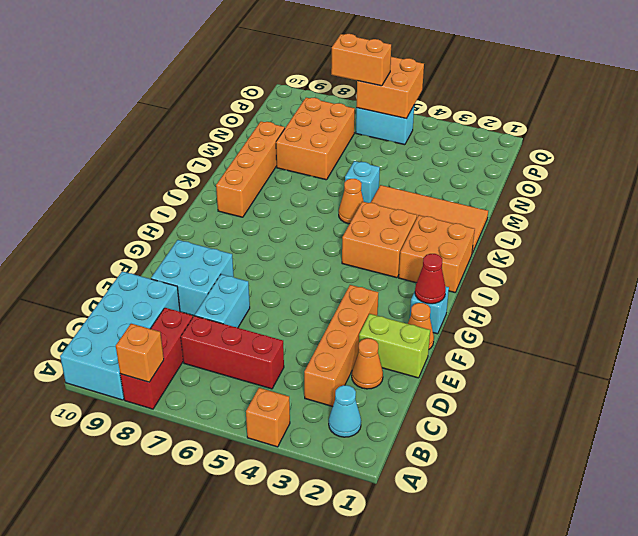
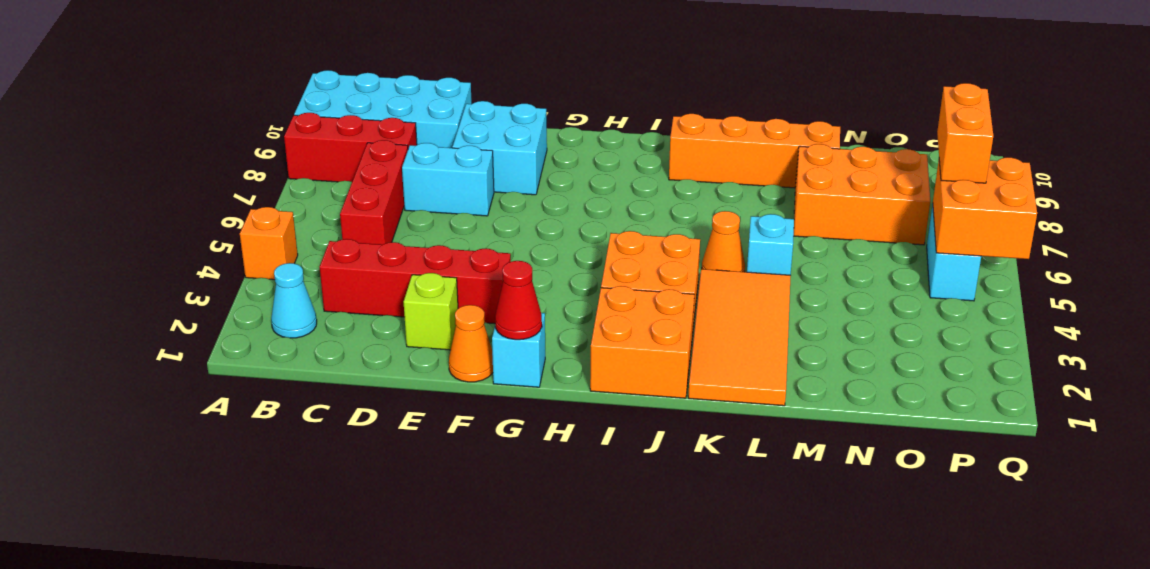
orange brick A8 level 2 -> none
orange brick C3:F3 level 1 -> red brick C3:F3 level 1
orange cone D2 level 1 -> none
lime brick E1:E2 level 1 -> lime brick E2 level 1

